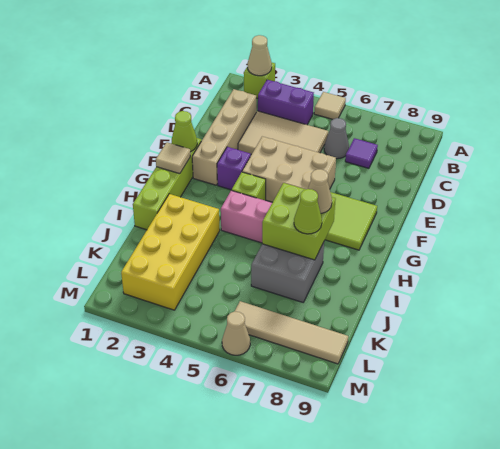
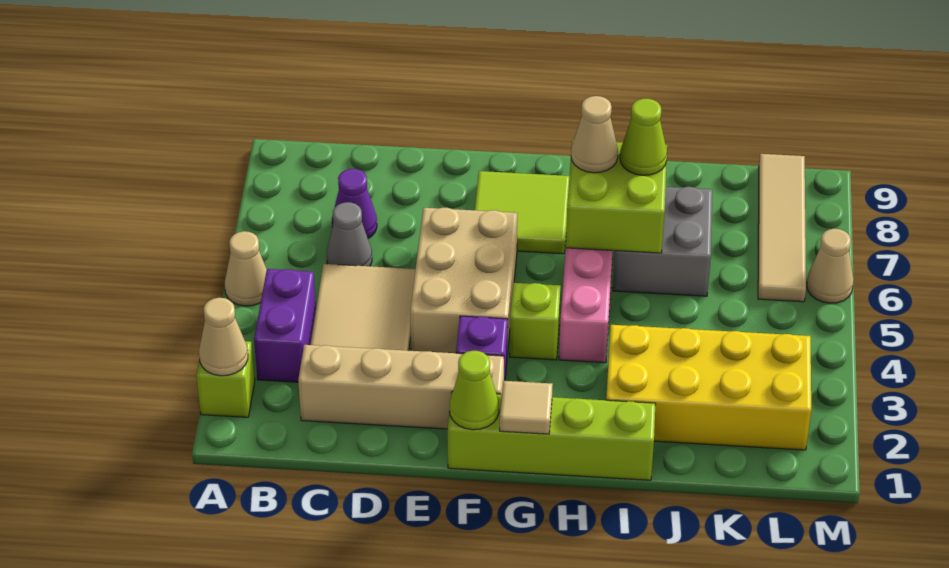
tan tile A5 level 1 -> tan cone A5 level 1
purple tile C7 level 1 -> purple cone C7 level 1

